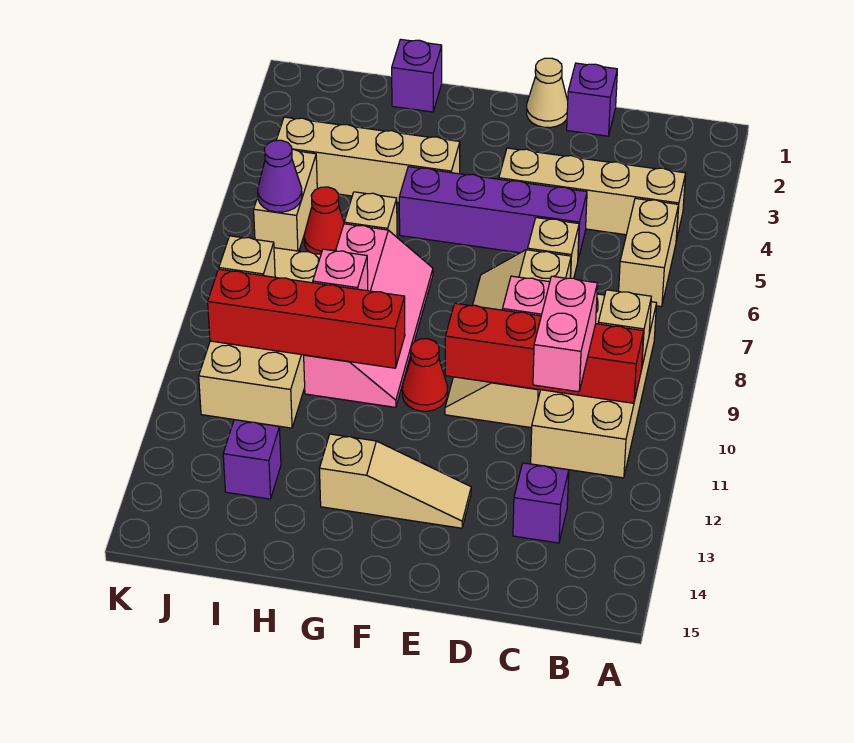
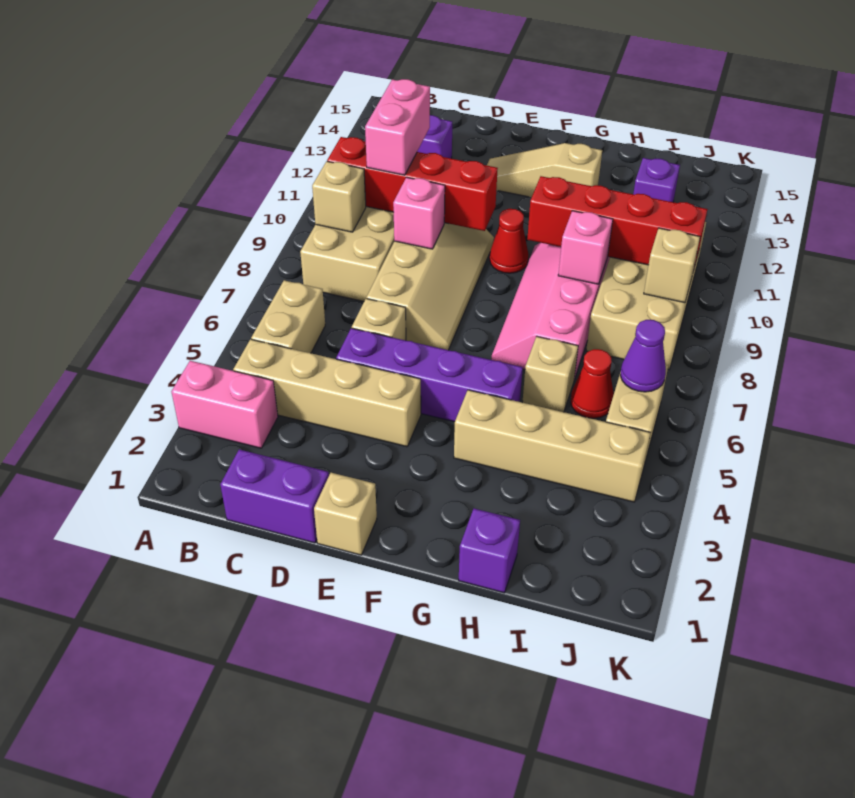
none -> pink brick A3:B3 level 1
purple brick D1 level 1 -> purple brick C1:D1 level 1
tan cone E1 level 1 -> tan brick E1 level 1

